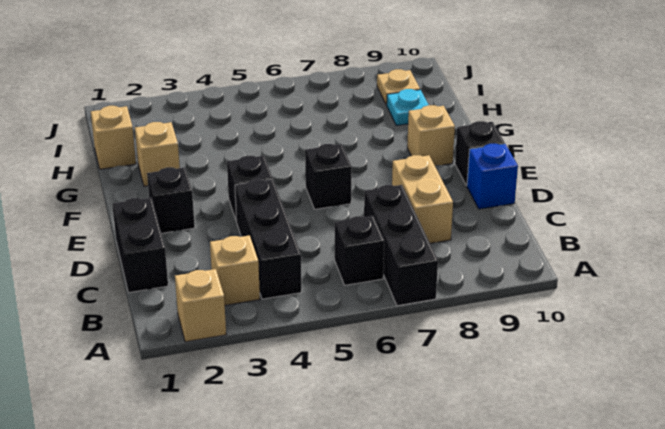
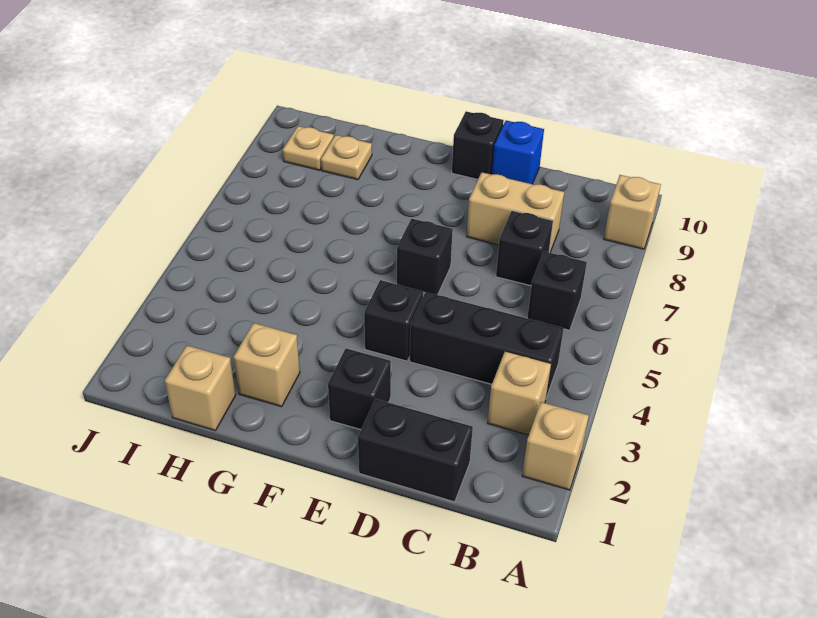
black brick A7:C7 level 1 -> black brick C7 level 1
tan brick F9 level 1 -> tan brick A9 level 1
cyan plate H9 level 1 -> tan plate H9 level 1

